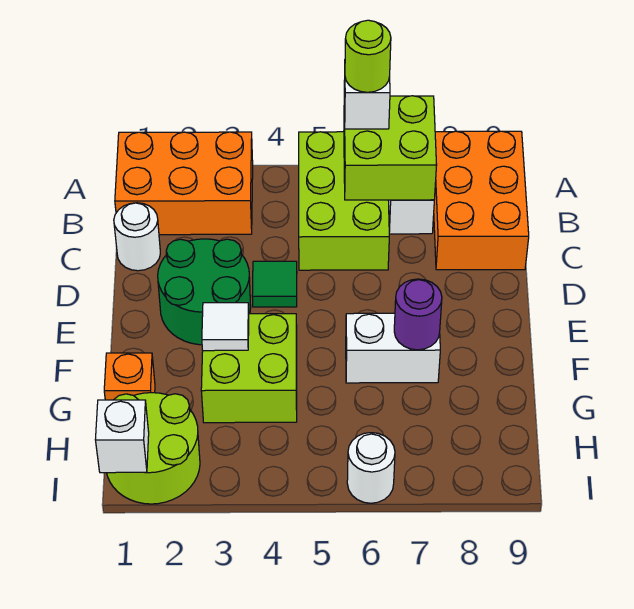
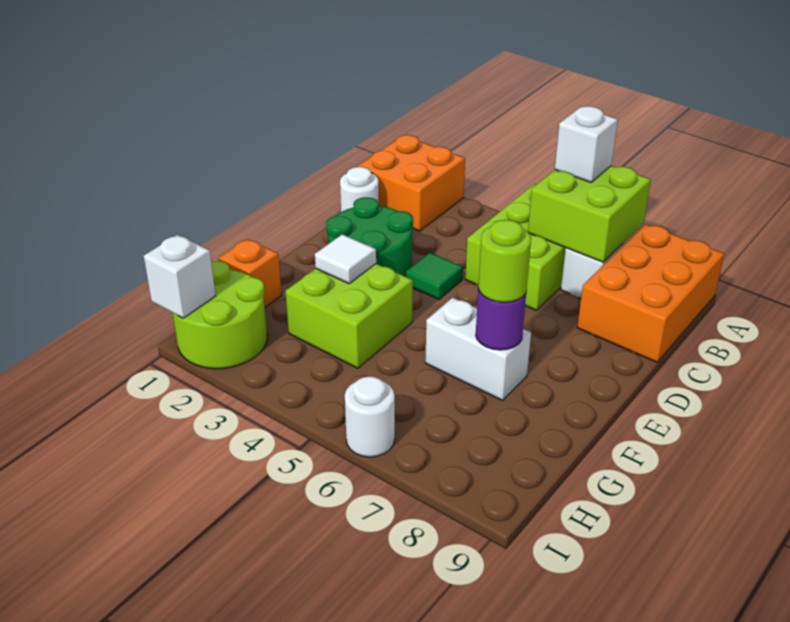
orange brick A1:B3 level 1 -> orange brick A1:B2 level 1
lime round brick A6 level 4 -> lime round brick F7 level 3

